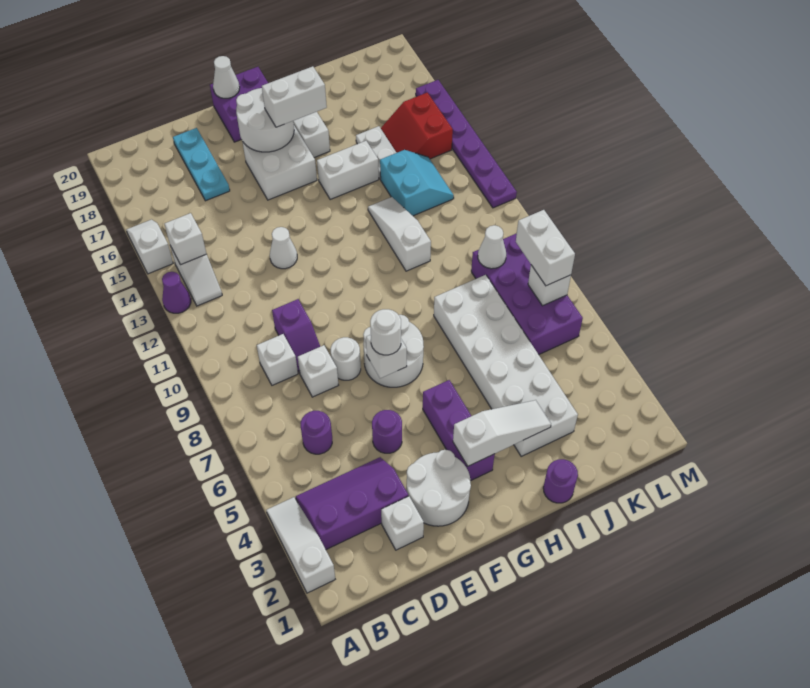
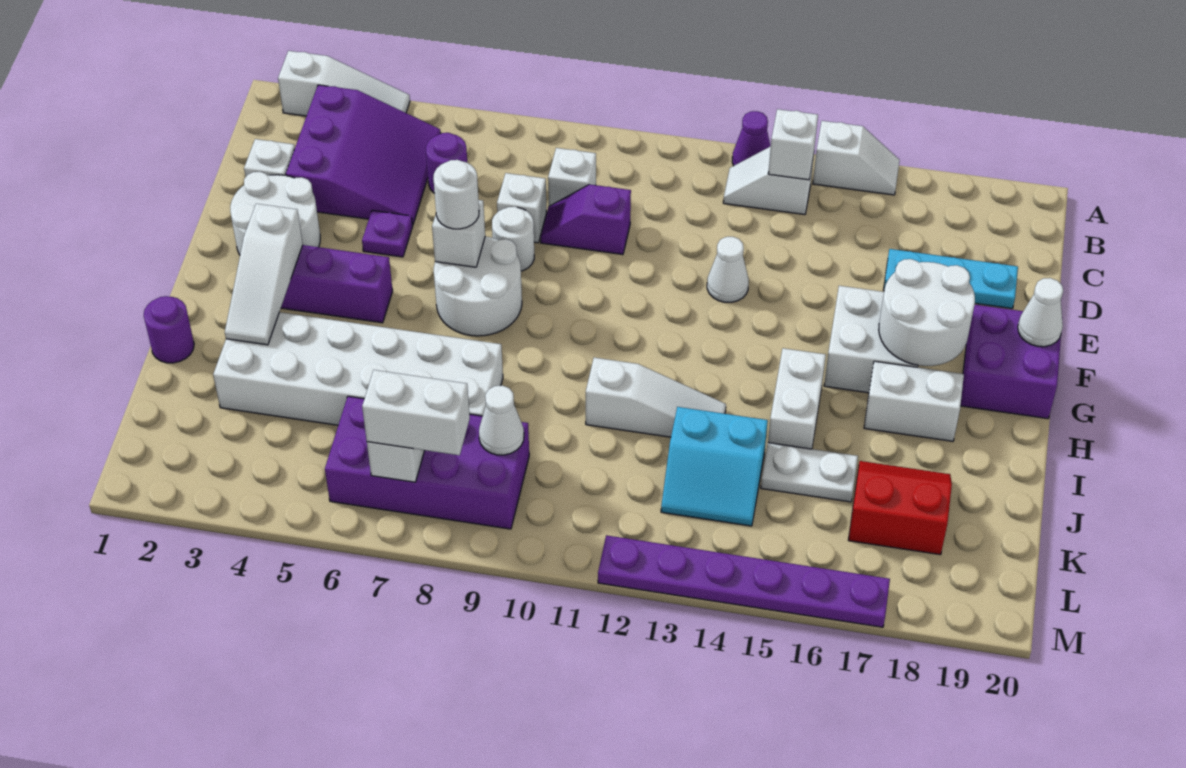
purple slope B3:D4 level 1 top 3 -> purple slope B3:D5 level 1 top 3
purple round brick E5 level 1 -> purple plate E5 level 1
white brick G17:H17 level 3 -> none
red slope K15:L16 level 1 top L -> red slope J17:K18 level 1 top K

